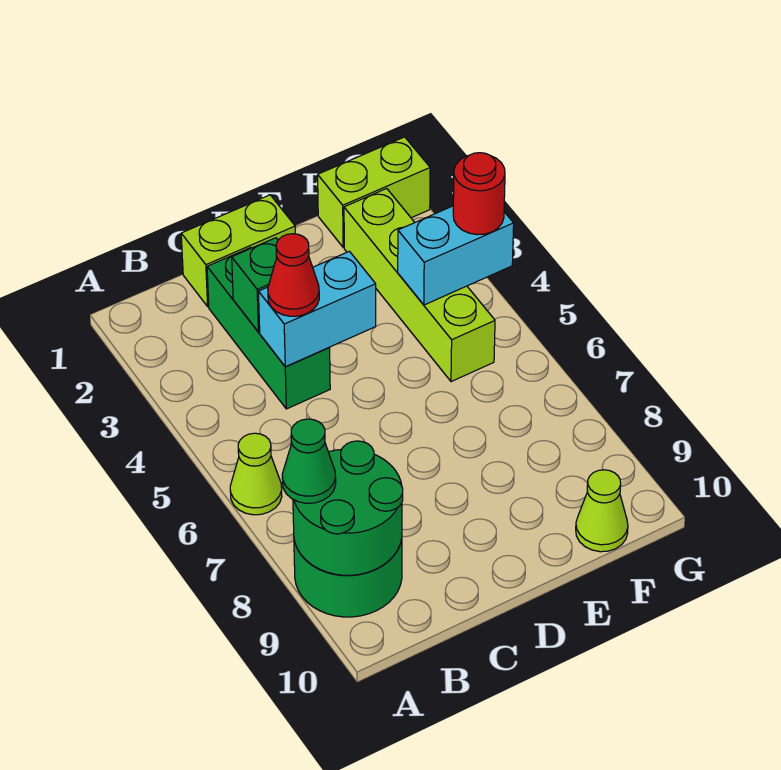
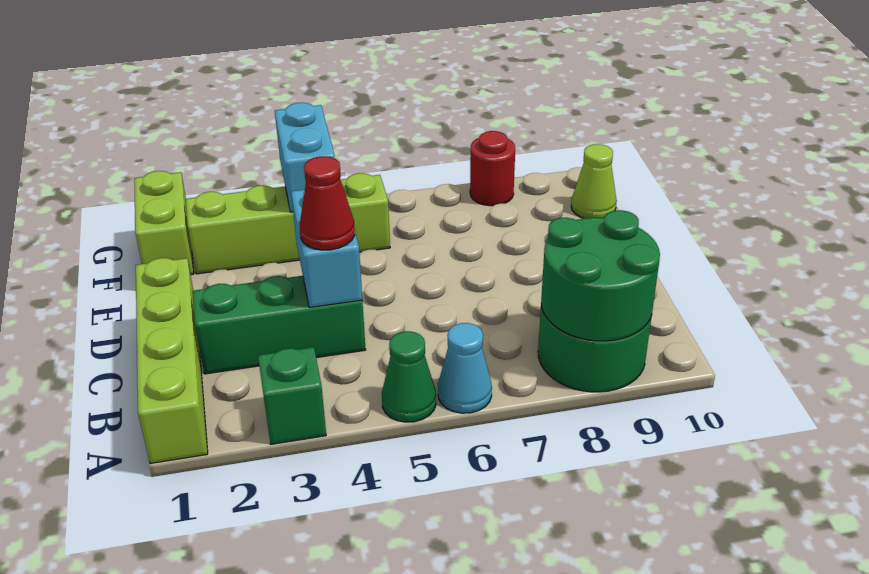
lime cone A6 level 1 -> cyan cone A6 level 1
green cone A8 level 3 -> green cone A5 level 1
lime brick C1:D1 level 1 -> lime brick A1:D1 level 1
green brick C3 level 2 -> green brick A3 level 1
red round brick G4 level 3 -> red round brick G8 level 1

